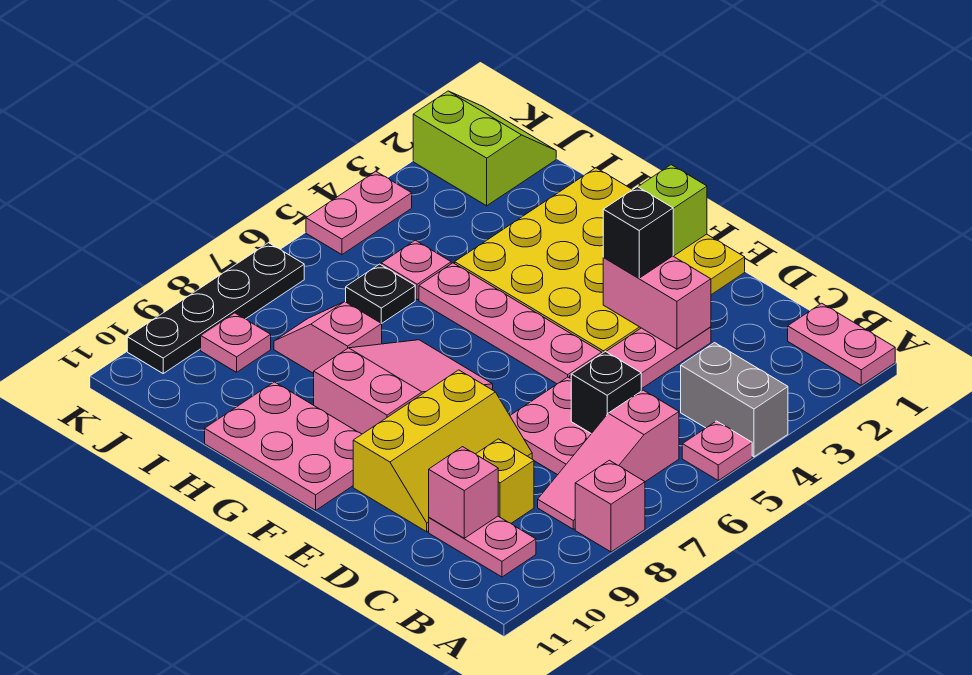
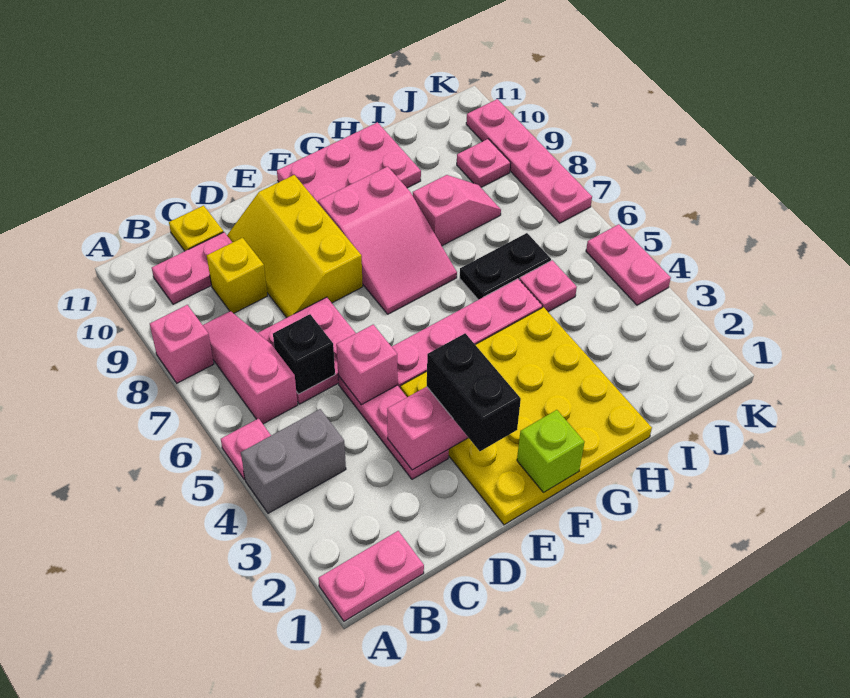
pink brick C10 level 2 -> pink brick D5 level 2
none -> yellow plate C11 level 1
black brick E3 level 3 -> black brick E2:E3 level 3
black plate I6 level 1 -> black plate H6:I6 level 1
lime slope J1:K2 level 1 top 2 -> none
black plate K7:K10 level 1 -> pink plate K7:K10 level 1

